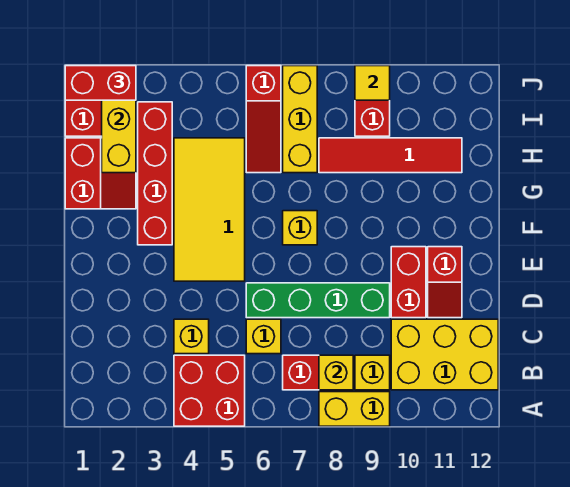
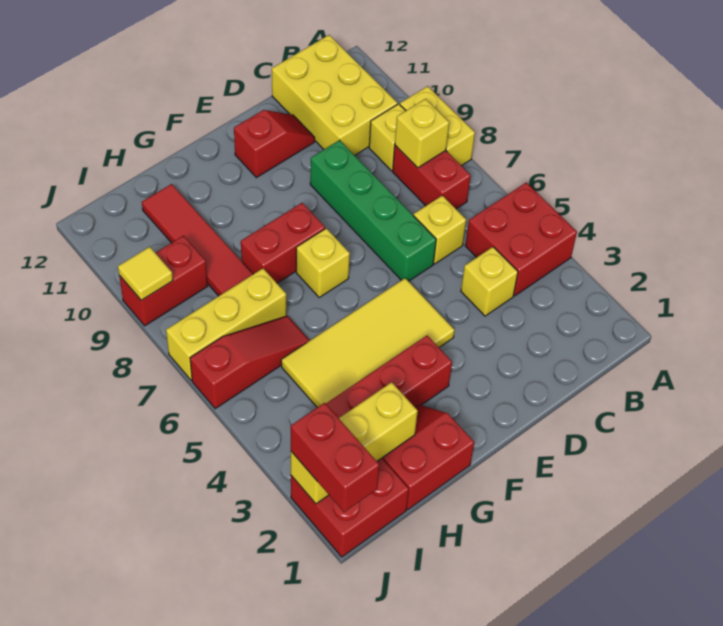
red brick D10:E10 level 1 -> red brick F8:G8 level 1

